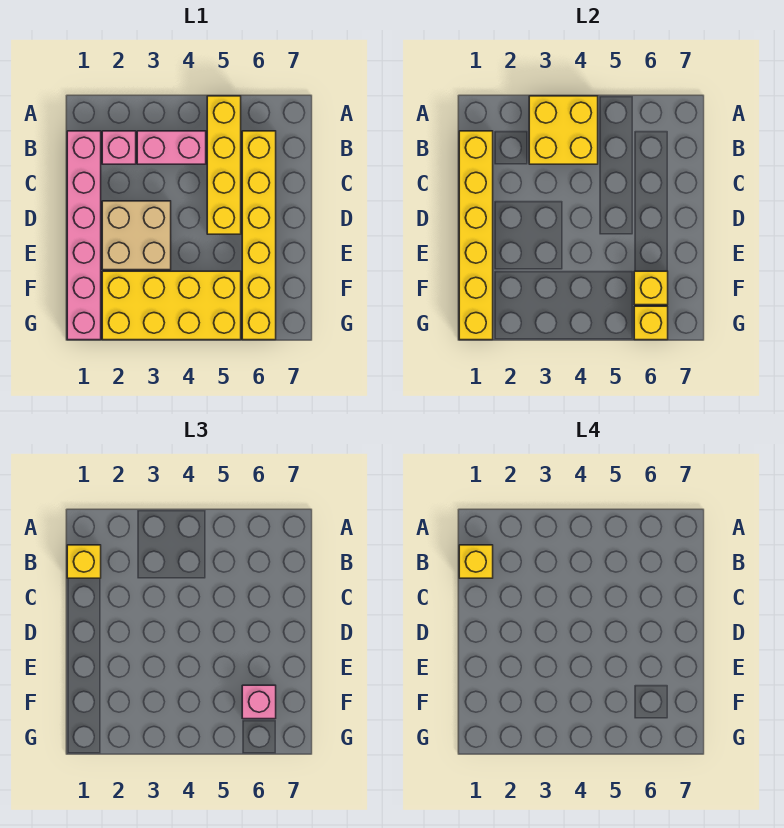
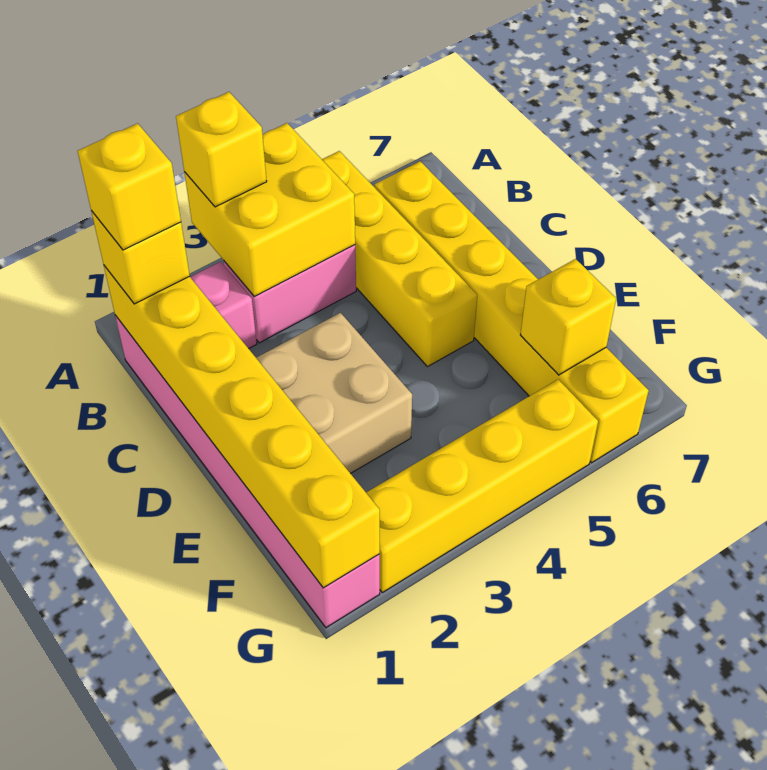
yellow brick F2:G5 level 1 -> yellow brick G2:G5 level 1
pink brick F6 level 3 -> none
yellow brick G6 level 2 -> yellow brick A3 level 3

